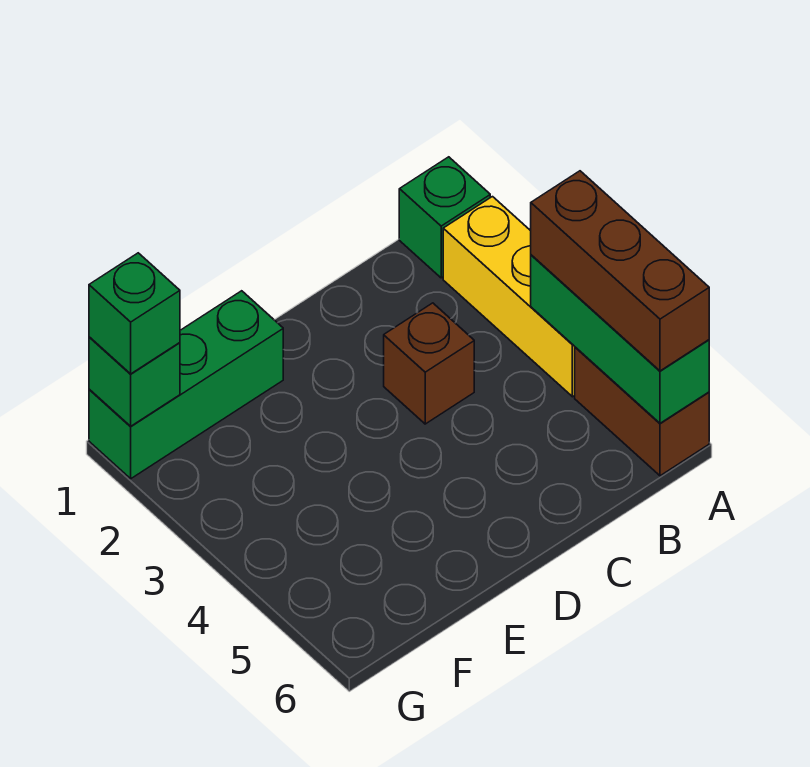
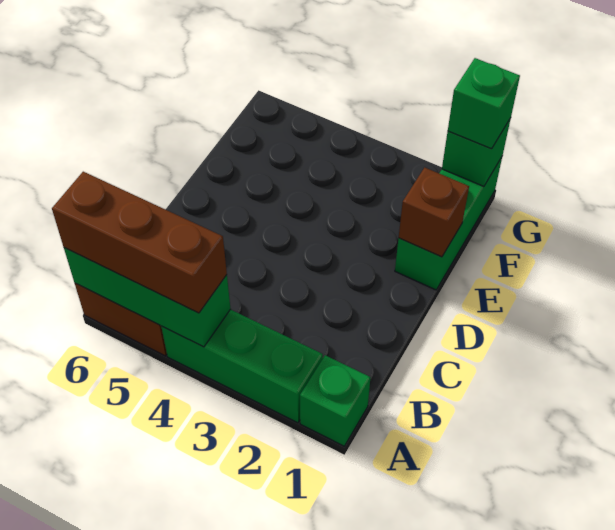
yellow brick A2:A4 level 1 -> green brick A2:A4 level 1
brown brick C3 level 1 -> brown brick E1 level 2

